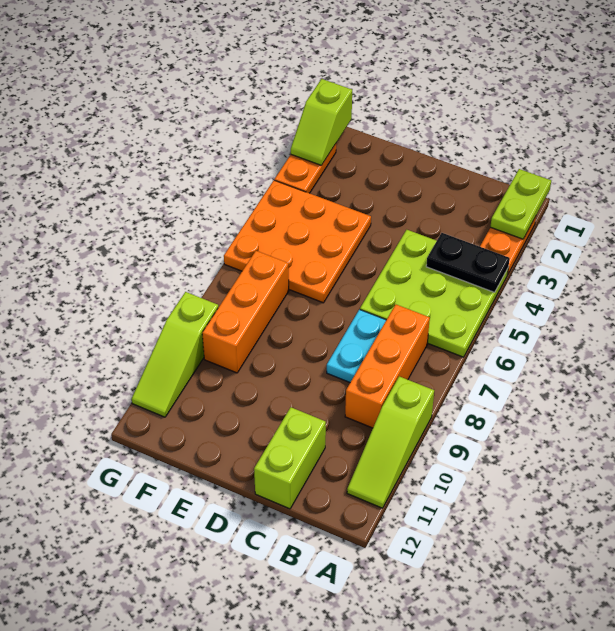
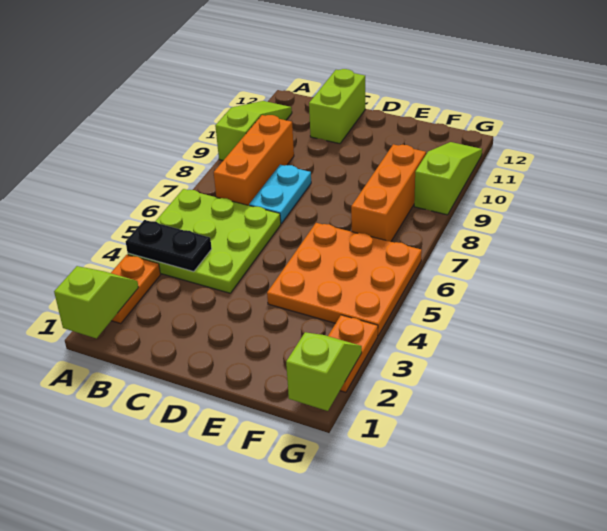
lime plate A1:A2 level 2 -> lime slope A1:A2 level 2 top 1

